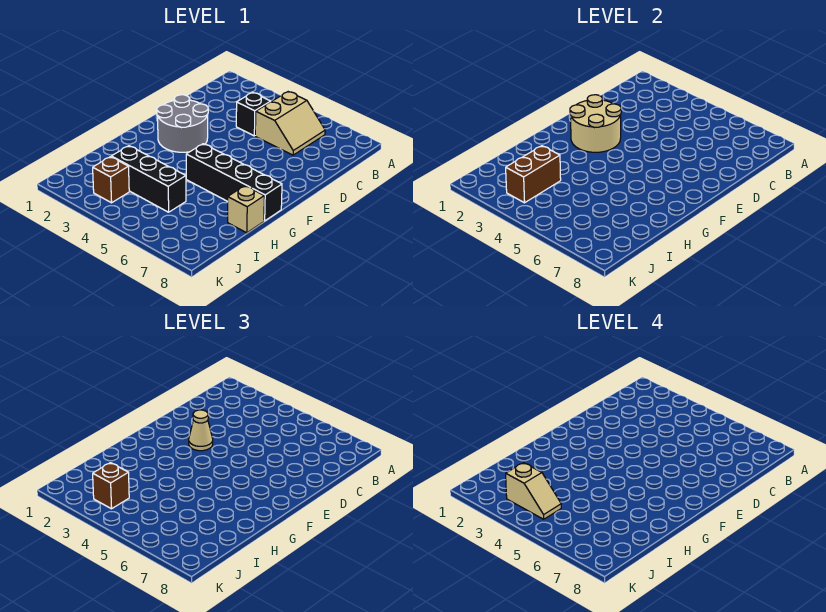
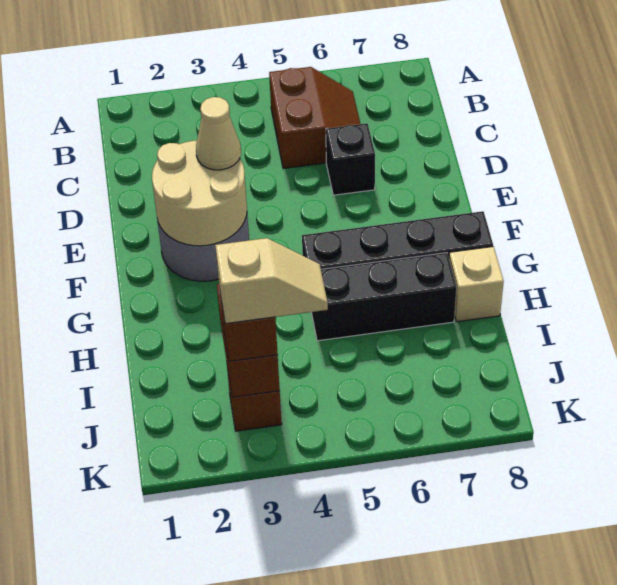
tan slope B5:C6 level 1 top 5 -> brown slope B5:C6 level 1 top 5
black brick C4 level 1 -> black brick D6 level 1
black brick I3:I5 level 1 -> black brick H5:H7 level 1

